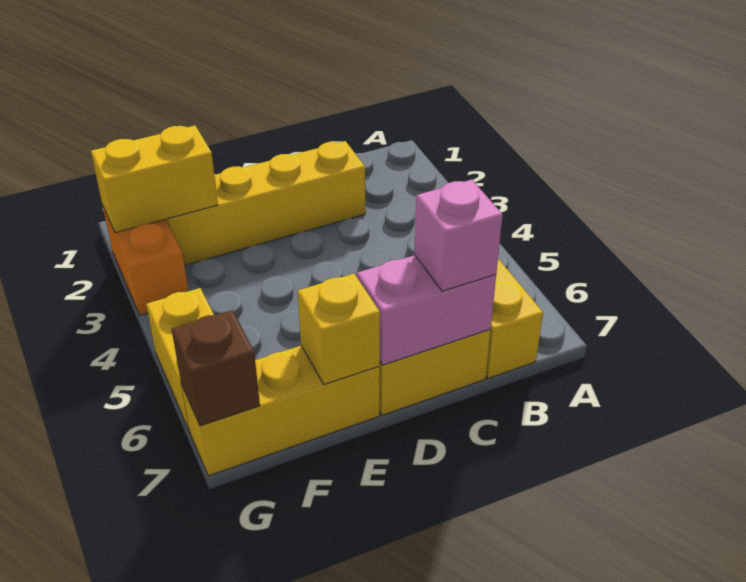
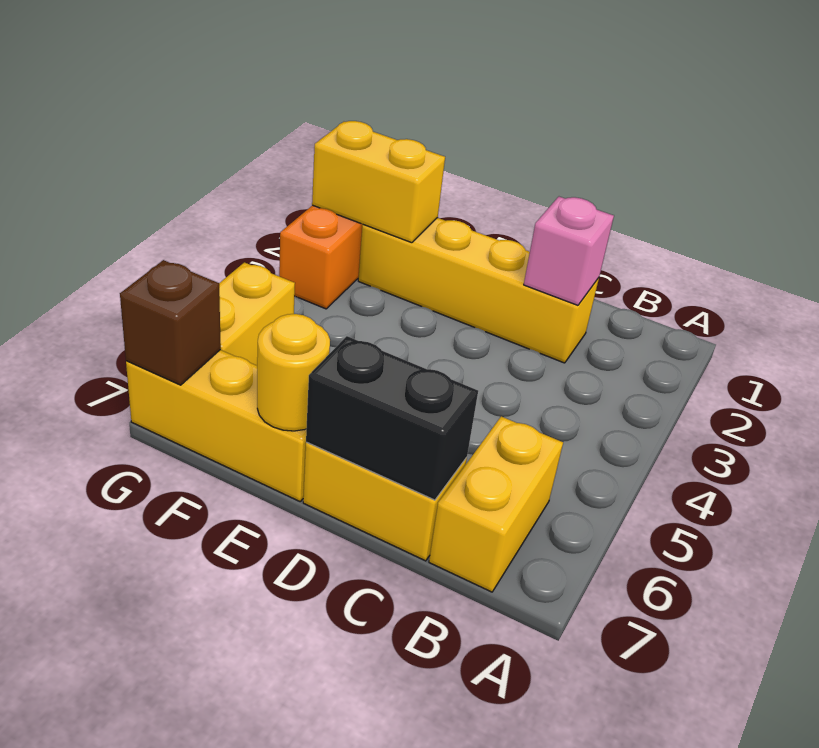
pink brick C7:D7 level 2 -> black brick C7:D7 level 2
pink brick C7 level 3 -> pink brick C2 level 2
yellow brick E7 level 2 -> yellow round brick E7 level 2

